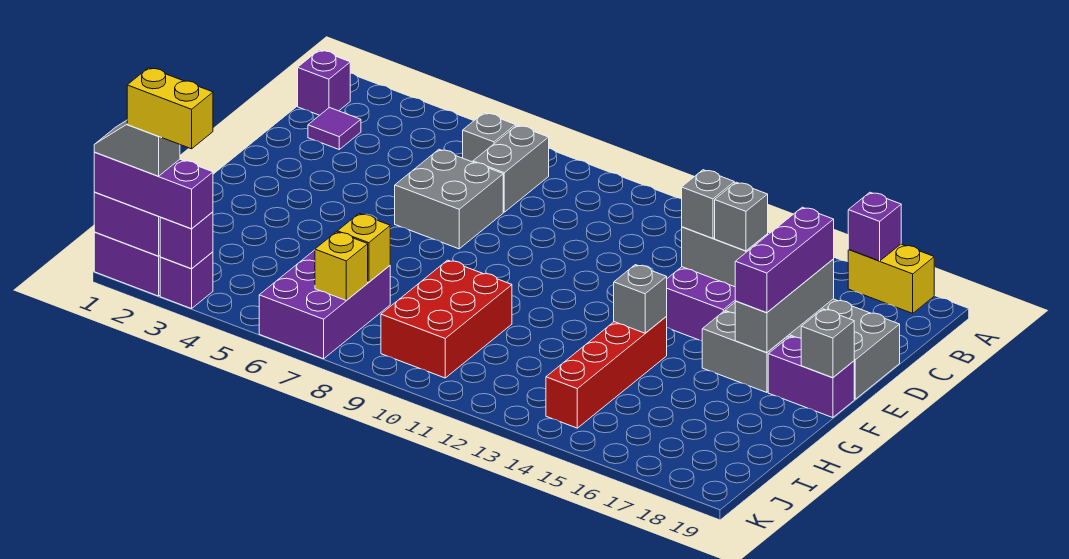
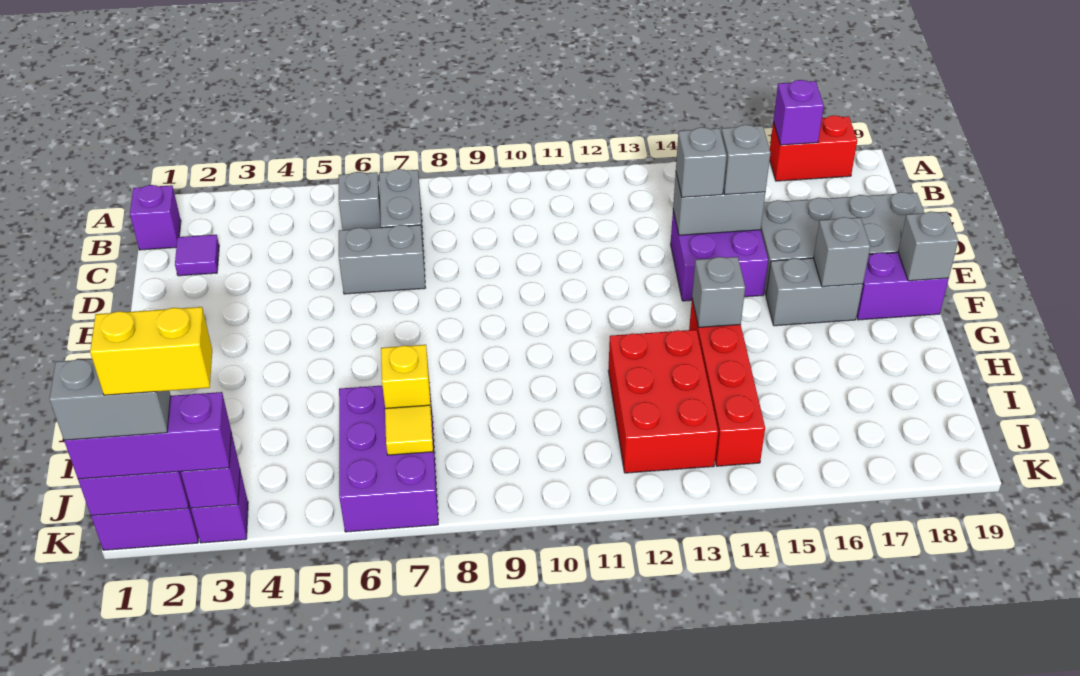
yellow brick A17:A18 level 1 -> red brick A17:A18 level 1
grey brick D6:E7 level 1 -> grey brick D6:D7 level 1
grey brick D17:F17 level 2 -> grey brick F17 level 2
purple brick D17:F17 level 3 -> none
red brick H9:J10 level 1 -> red brick H12:J13 level 1
yellow brick J7 level 2 -> yellow tile J7 level 2
grey slope K1:K2 level 4 top 2 -> grey brick K1:K2 level 4

